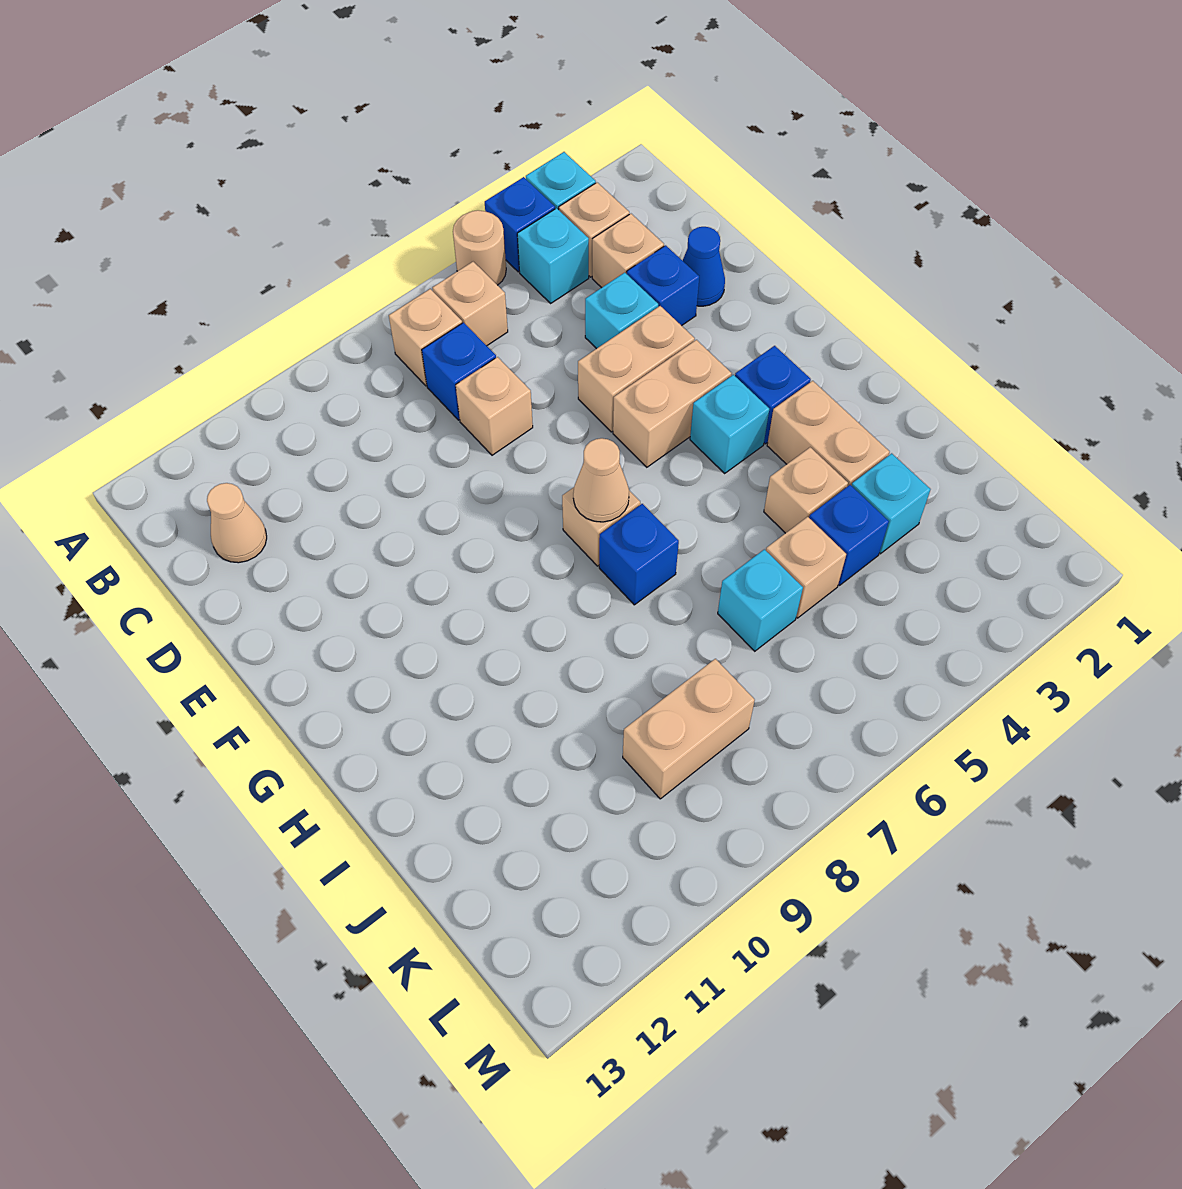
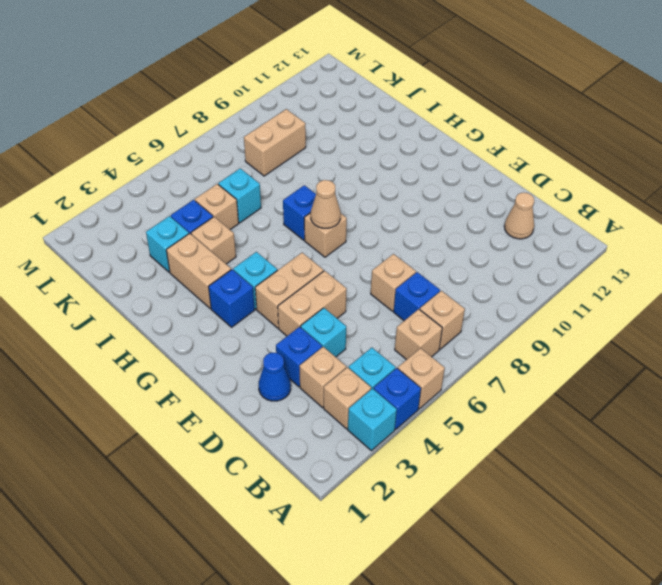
tan round brick A5 level 1 -> tan brick A5 level 1

